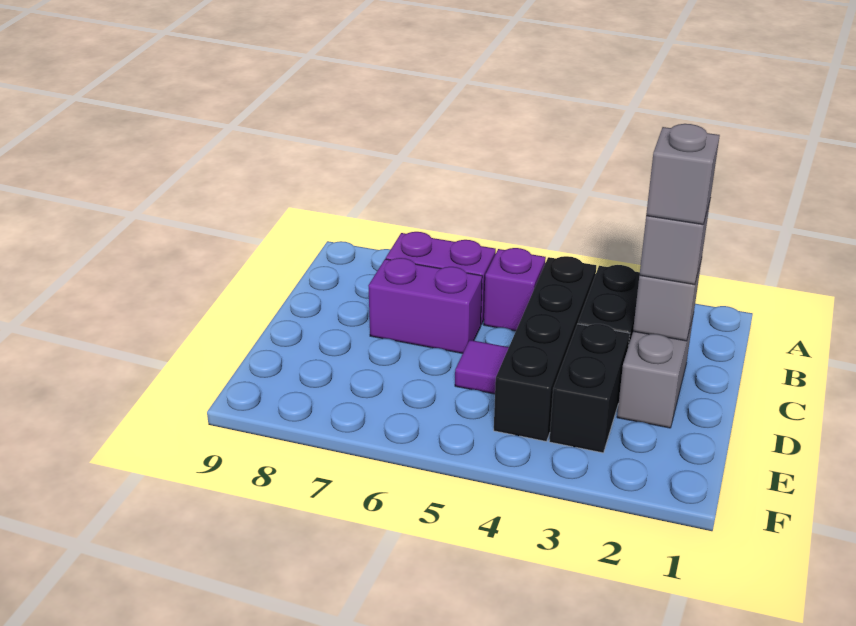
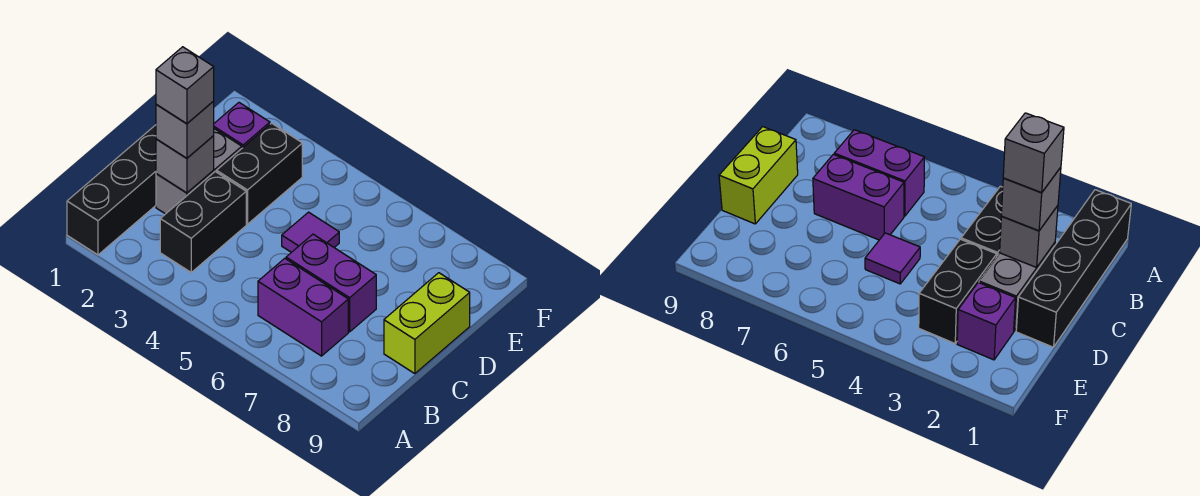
black brick B4:E4 level 1 -> black brick A1:D1 level 1
purple brick B5 level 1 -> purple brick E2 level 1
none -> lime brick C9:D9 level 1

